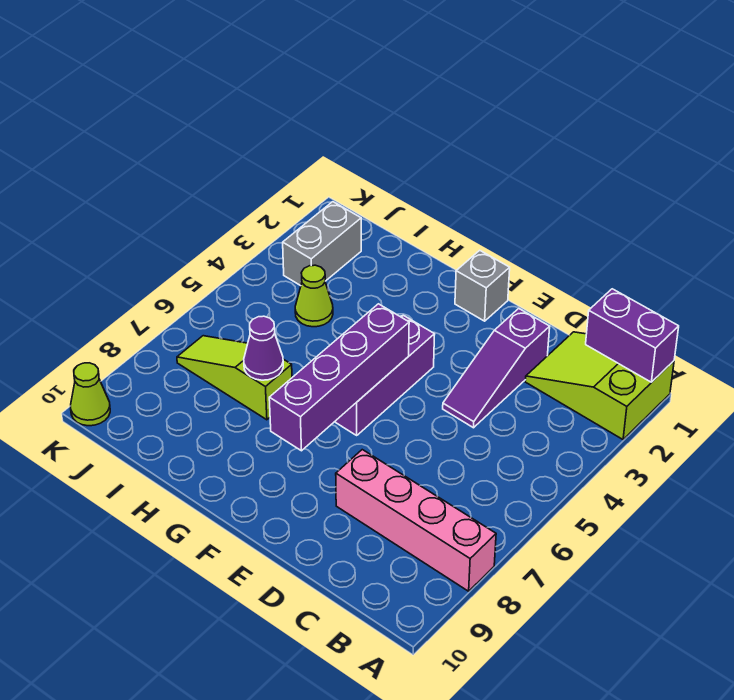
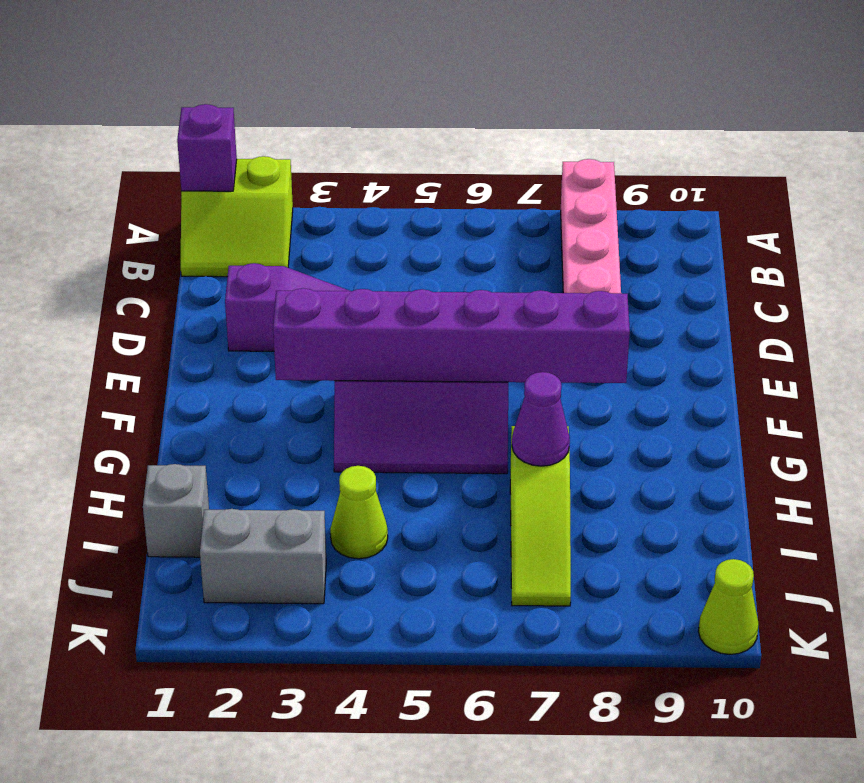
lime slope A1:C2 level 1 top A -> lime slope A1:B2 level 1 top A
purple brick A1:B1 level 2 -> purple brick A1 level 2
grey brick F1 level 1 -> grey brick I1 level 1
purple brick F5:F8 level 2 -> purple brick F3:F8 level 2

